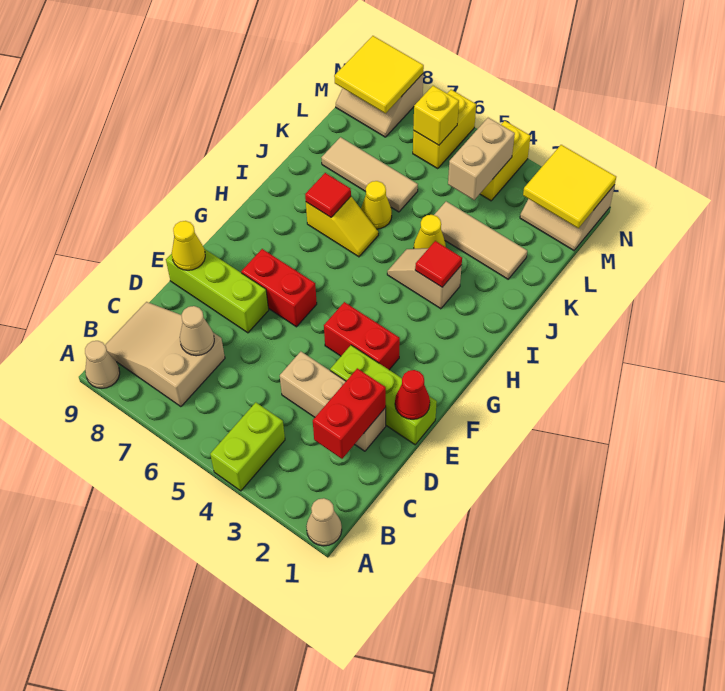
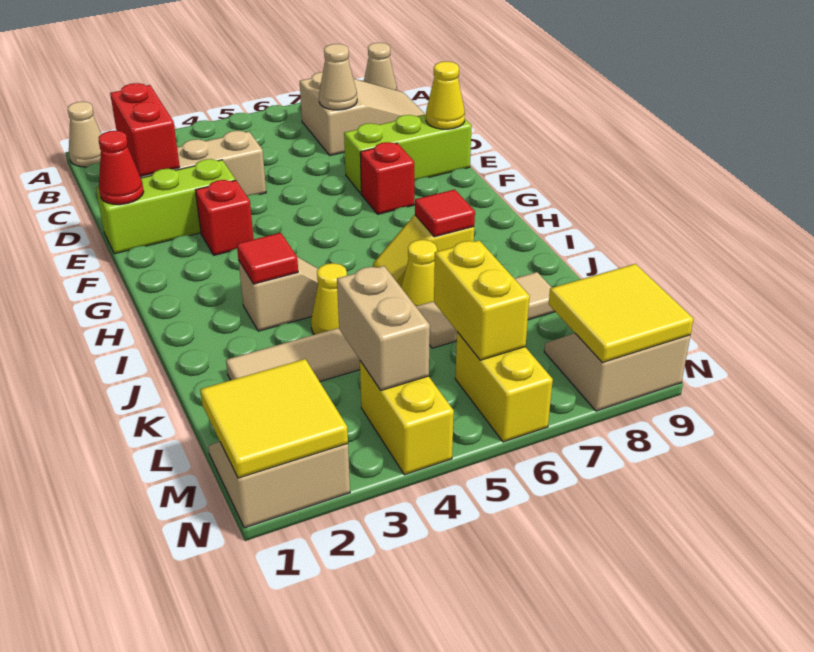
lime brick A4:B4 level 1 -> none
red brick F3:F4 level 1 -> red brick F3 level 1
red brick F6:F7 level 1 -> red brick F7 level 1
yellow brick M6 level 2 -> yellow brick L6:M6 level 2

